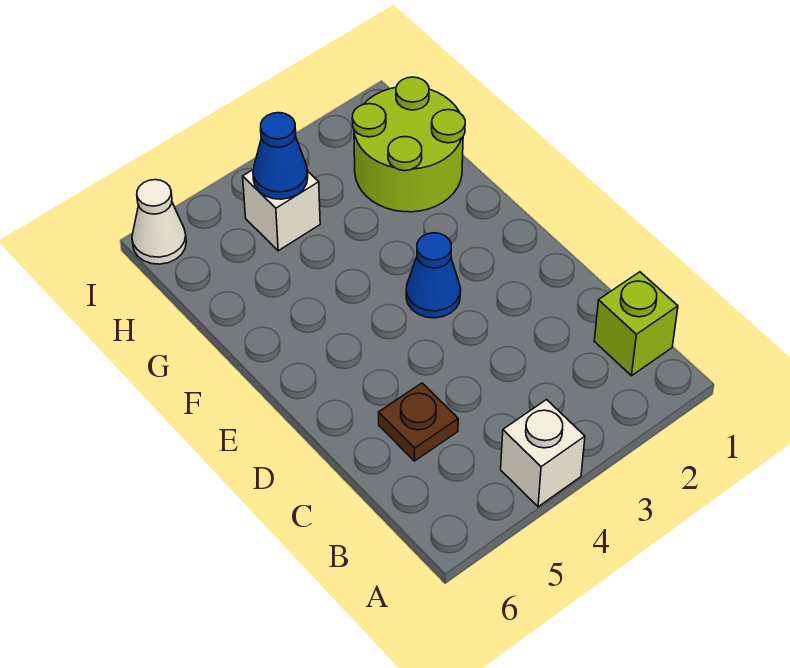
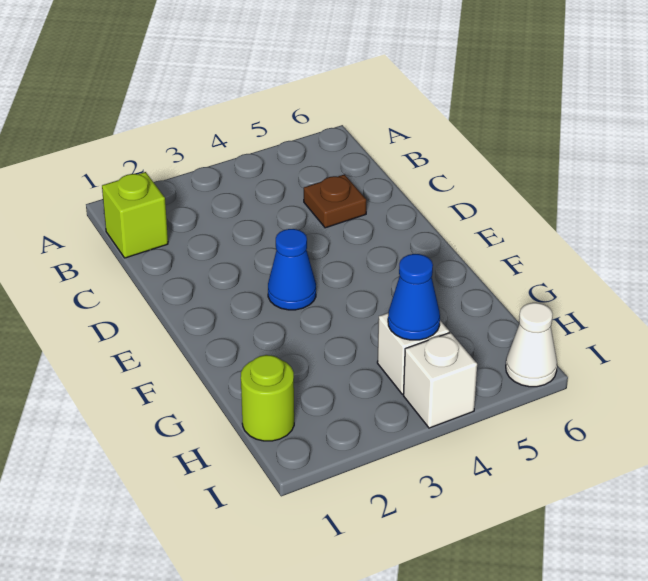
white brick A4 level 1 -> white brick I4 level 1
lime round brick G1:H2 level 1 -> lime round brick H1 level 1

